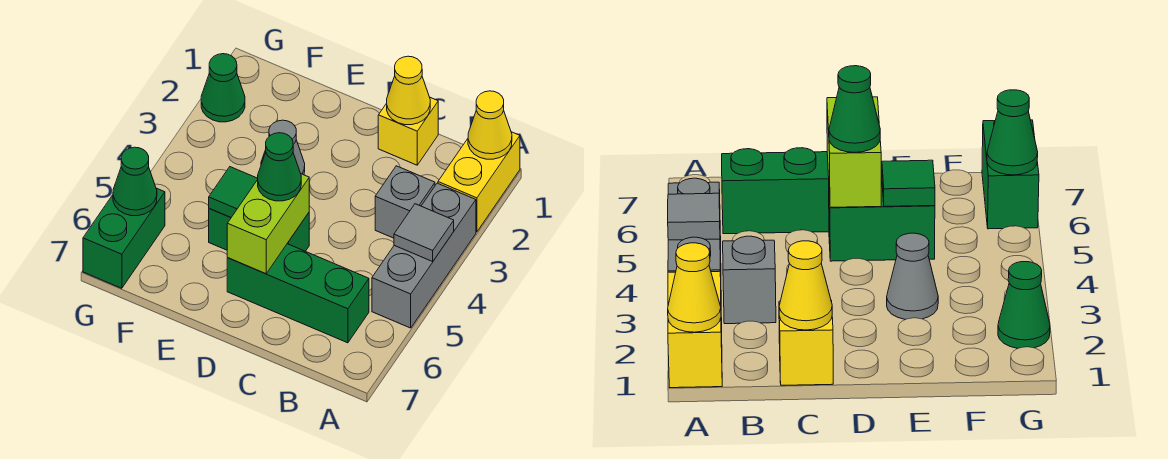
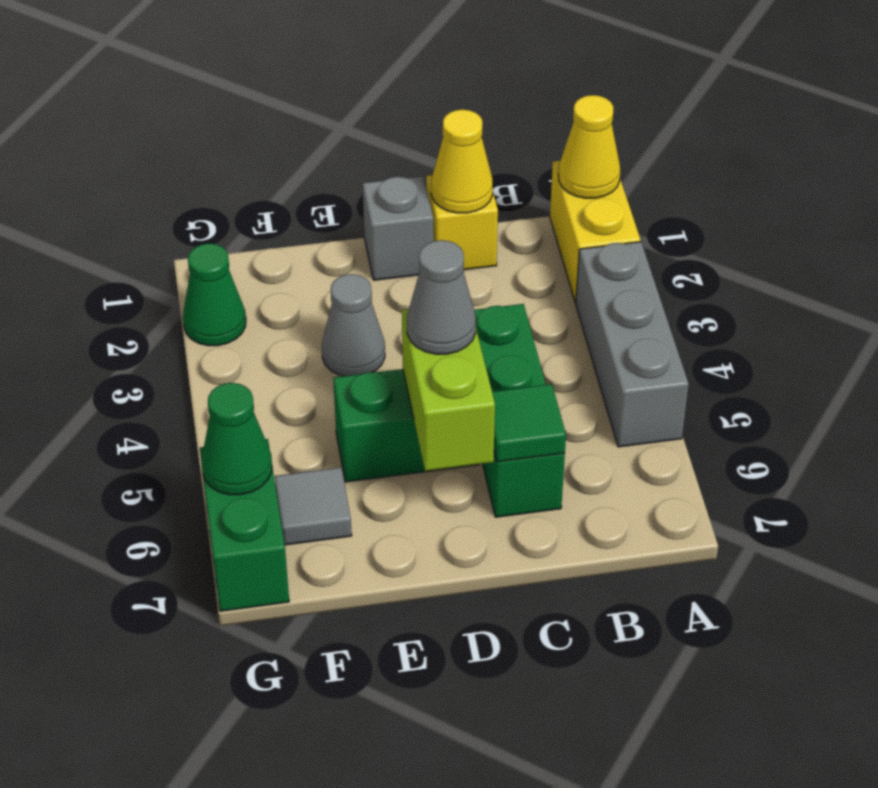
grey tile A4 level 2 -> grey tile F6 level 1
grey brick B3 level 1 -> grey brick D1 level 1
green brick B6:D6 level 1 -> green brick C4:C6 level 1
green cone D5 level 3 -> grey cone D5 level 3
green tile E5 level 2 -> green tile C6 level 2

